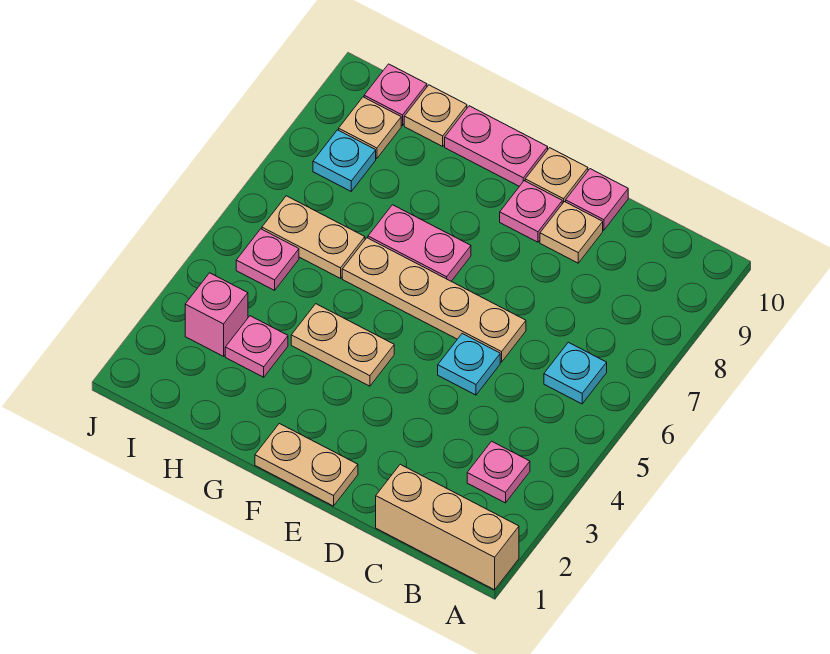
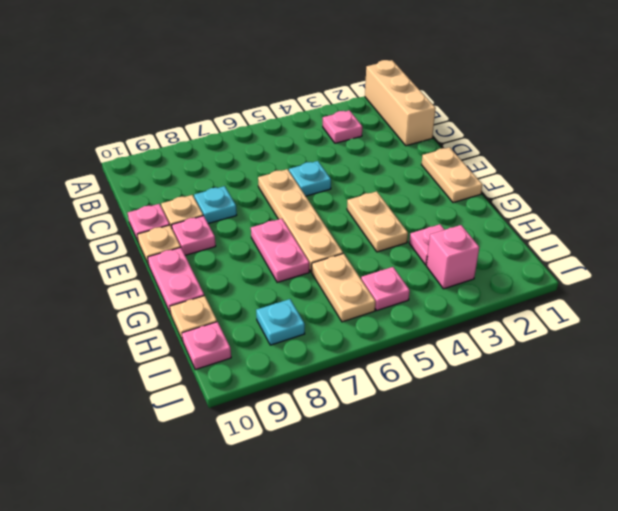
cyan plate B6 level 1 -> cyan plate D8 level 1
tan plate I9 level 1 -> none

